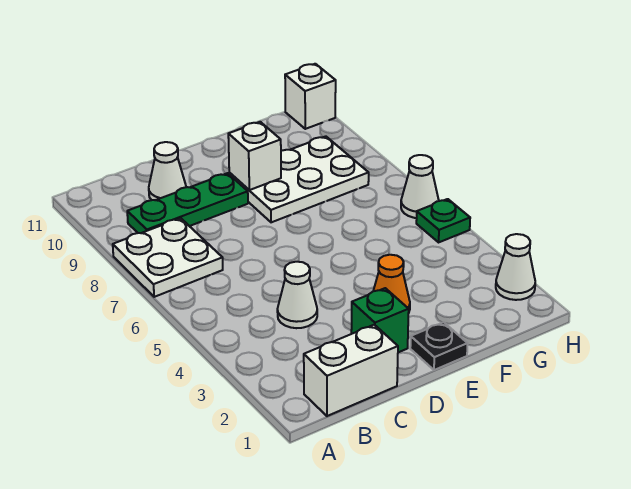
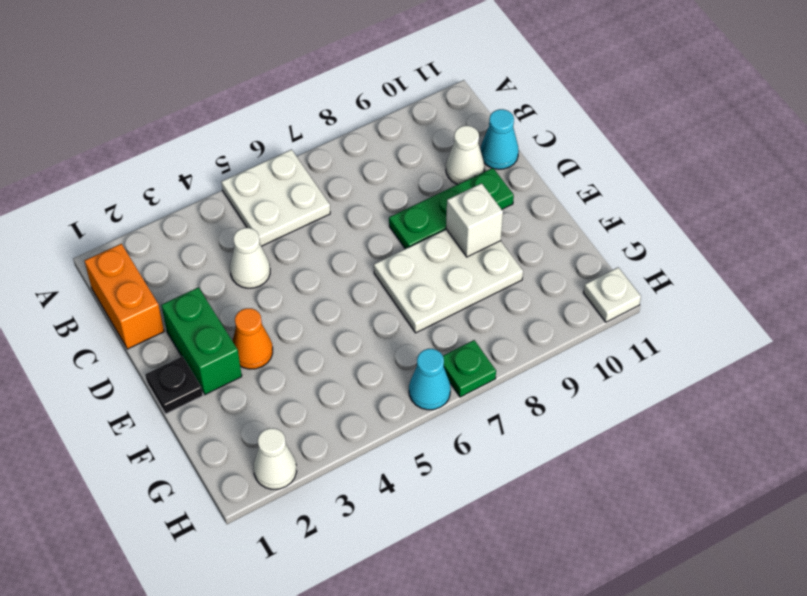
white plate A7:B8 level 1 -> white plate A5:B6 level 1
white brick B1:C1 level 1 -> orange brick B1:C1 level 1
green plate B9:D9 level 1 -> green plate D8:D10 level 1
none -> cyan cone C11 level 1
green brick D2 level 1 -> green brick D2:E2 level 1
white plate E8:G9 level 1 -> white plate E7:F9 level 1
green plate H5 level 1 -> green plate H7 level 1
white cone H6 level 1 -> cyan cone H6 level 1
white brick H11 level 1 -> white plate H11 level 1

